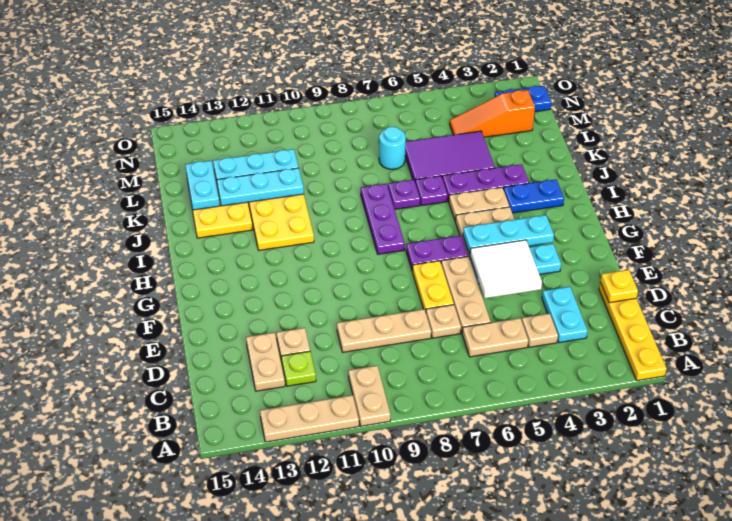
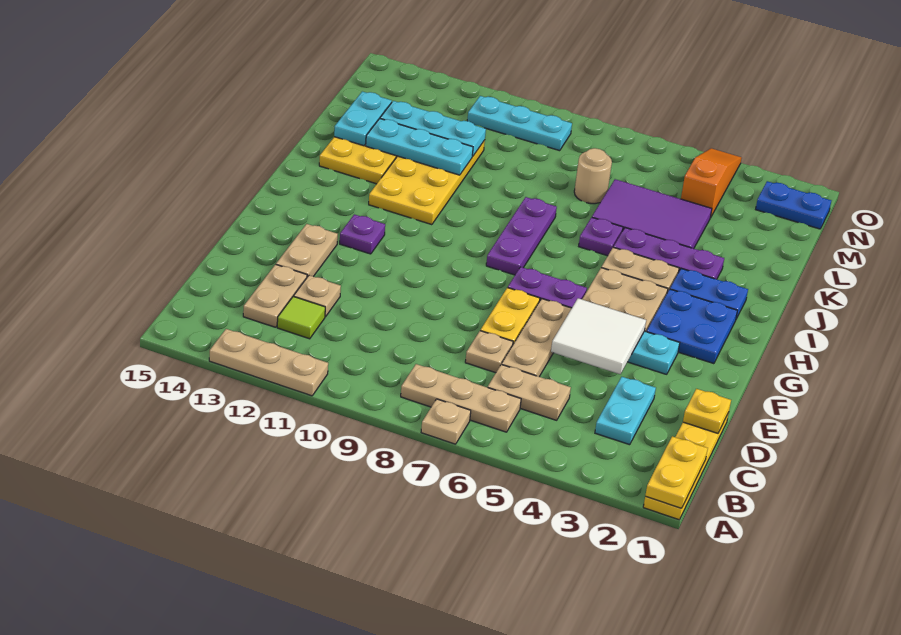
none -> yellow plate A1:B1 level 2
tan plate A10:B10 level 1 -> tan plate E13:F13 level 1
tan plate C4 level 1 -> tan plate A7 level 1
lime plate C12 level 1 -> lime tile C12 level 1
tan plate D8:D10 level 1 -> tan plate B6:B8 level 1
none -> blue plate G2:H3 level 1
cyan plate G3:G5 level 2 -> cyan plate N9:N11 level 1
purple plate J7 level 1 -> purple plate G12 level 1
cyan round brick L7 level 1 -> tan round brick L7 level 1
orange slope M2:M4 level 1 top 2 -> orange slope M4:O4 level 1 top M

